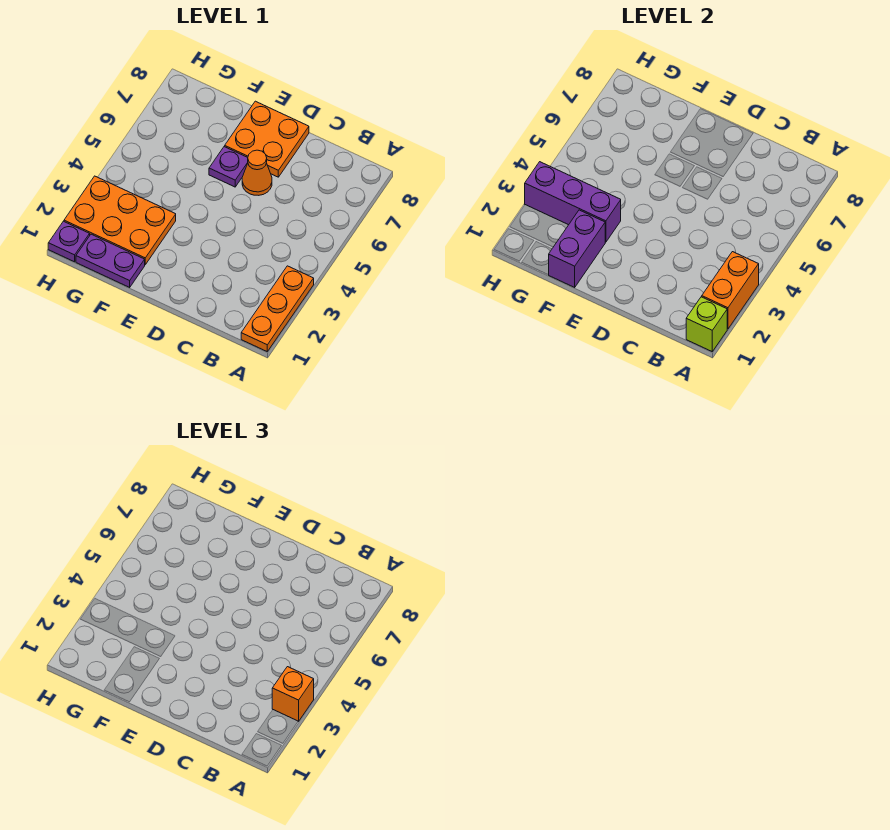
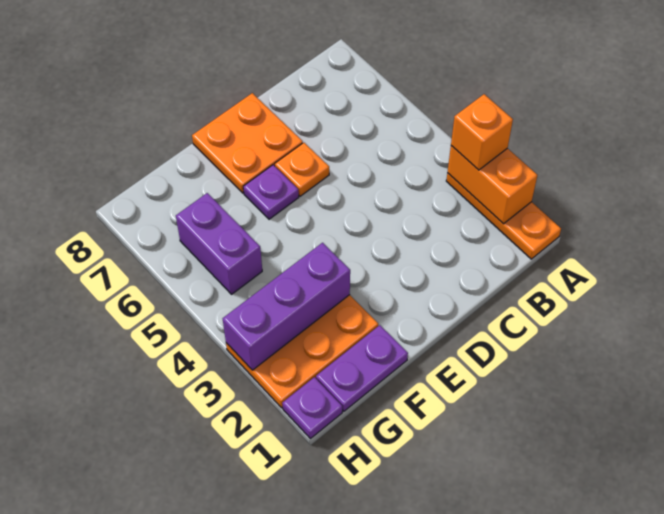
lime brick A1 level 2 -> none
orange cone D6 level 1 -> orange plate D6 level 1
purple brick F1:F2 level 2 -> purple brick G5:G6 level 1

